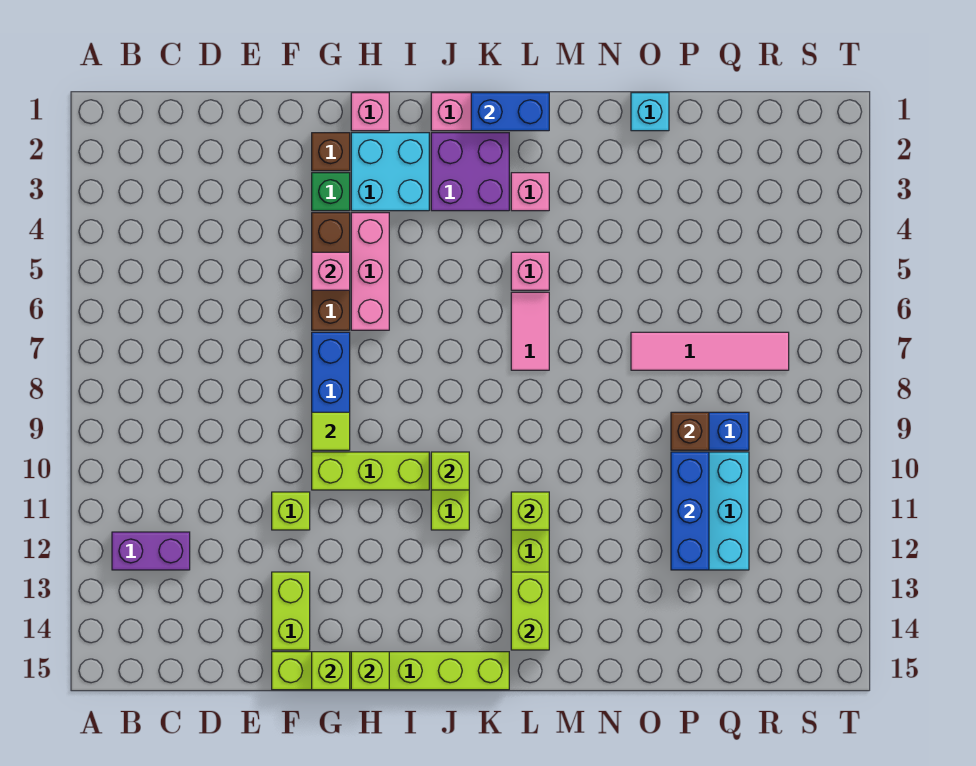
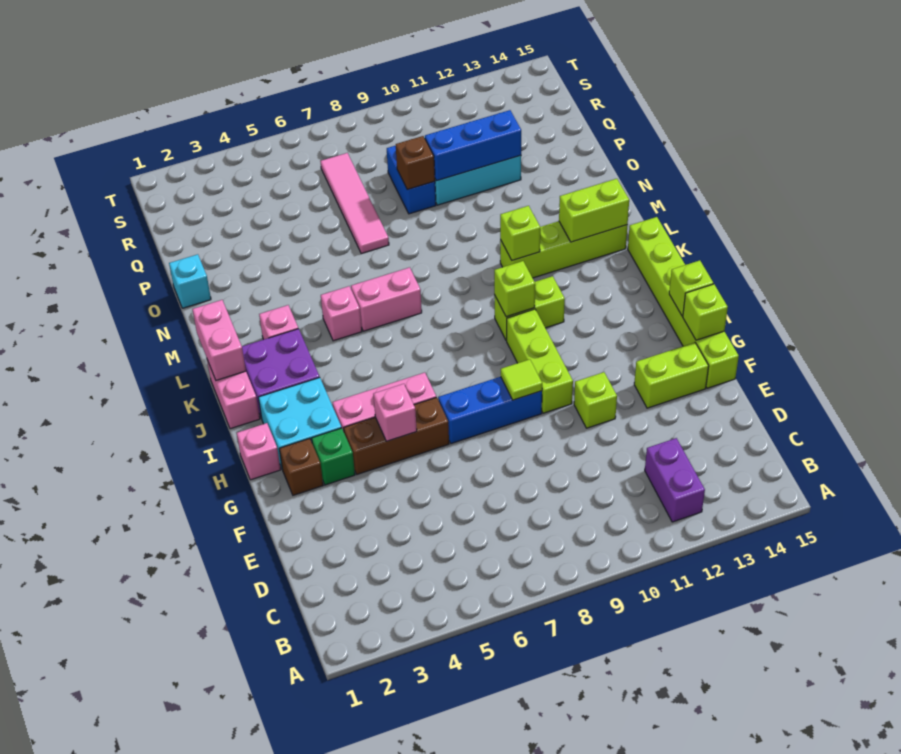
blue brick K1:L1 level 2 -> pink brick K1:L1 level 2
pink tile L6:L7 level 1 -> pink brick L6:L7 level 1

